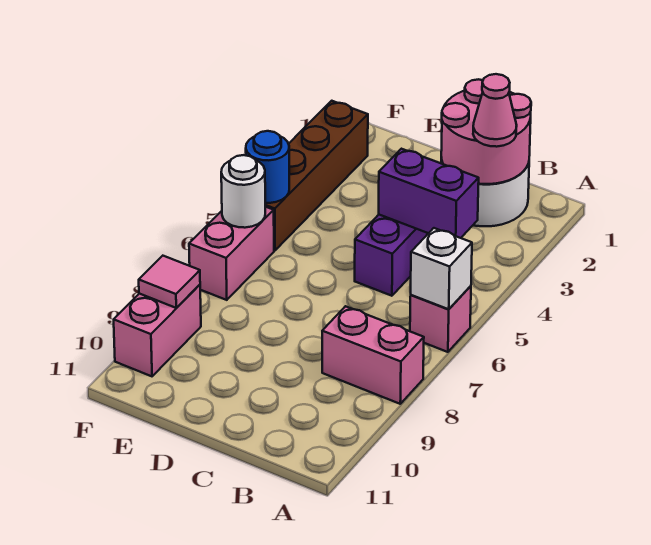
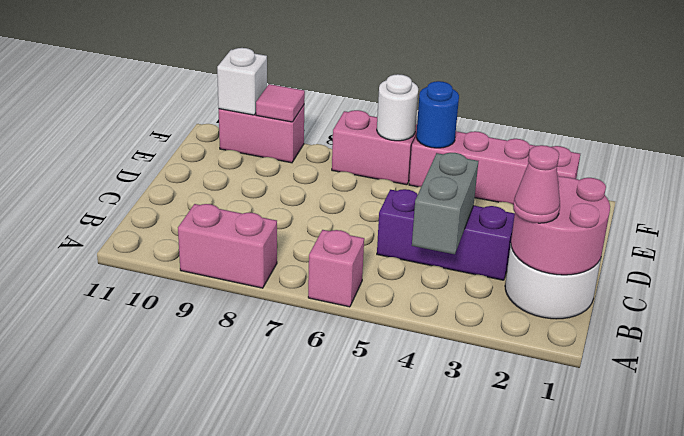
white brick A6 level 2 -> white brick F10 level 2
pink brick A8:B8 level 1 -> pink brick A8:A9 level 1
purple brick B4:C4 level 2 -> grey brick B4:C4 level 2
brown brick F2:F5 level 1 -> pink brick F2:F5 level 1

